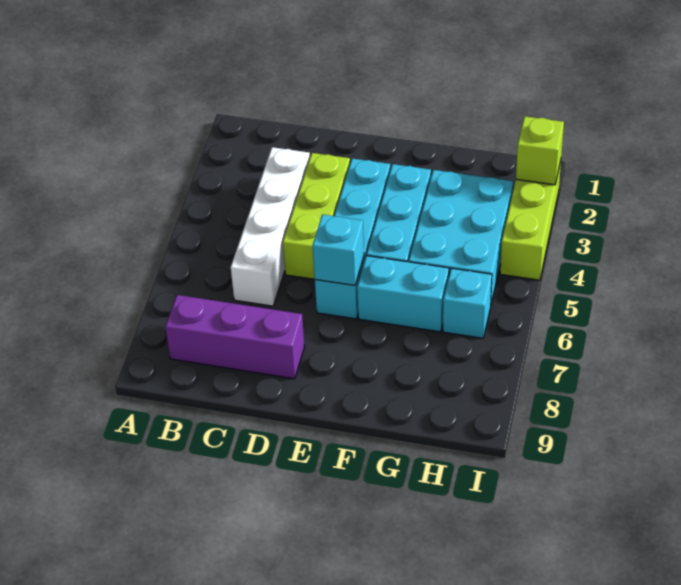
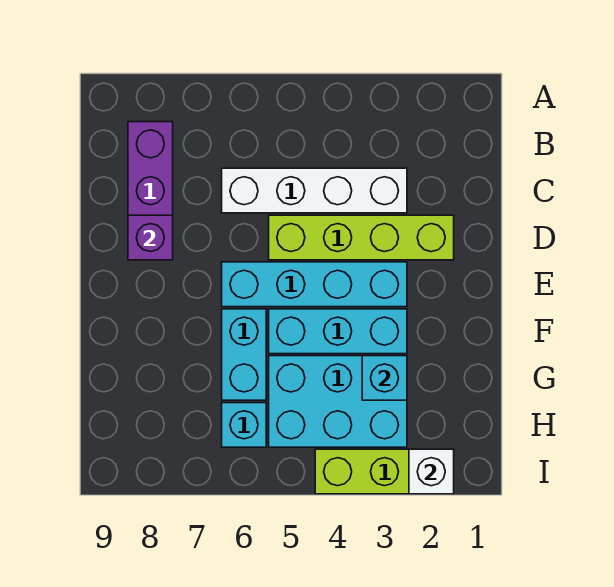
lime brick D3:D5 level 1 -> lime brick D2:D5 level 1
none -> purple brick D8 level 2
cyan brick E6 level 2 -> cyan brick G3 level 2
lime brick I2 level 2 -> white brick I2 level 2

